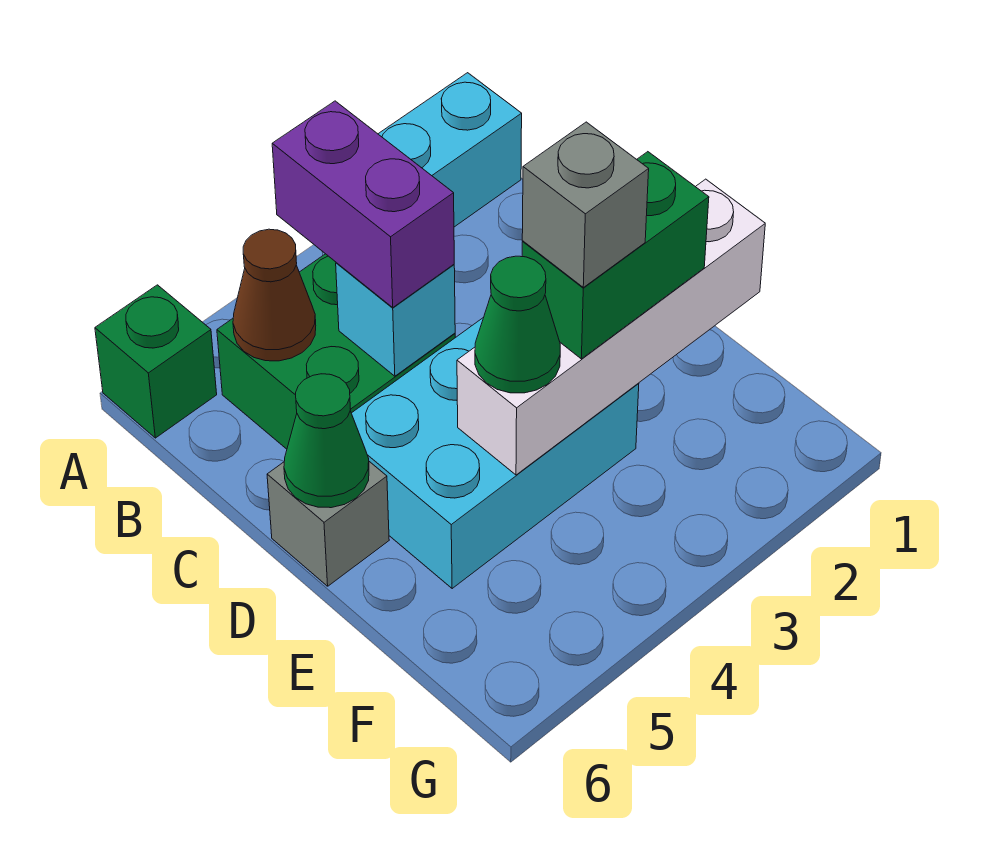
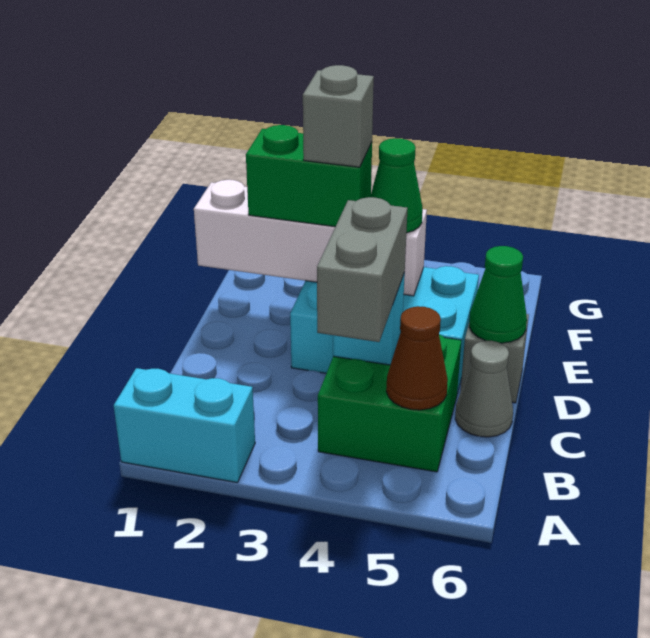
green brick A6 level 1 -> none
purple brick B4:C4 level 3 -> grey brick B4:C4 level 3
none -> grey cone C6 level 1

